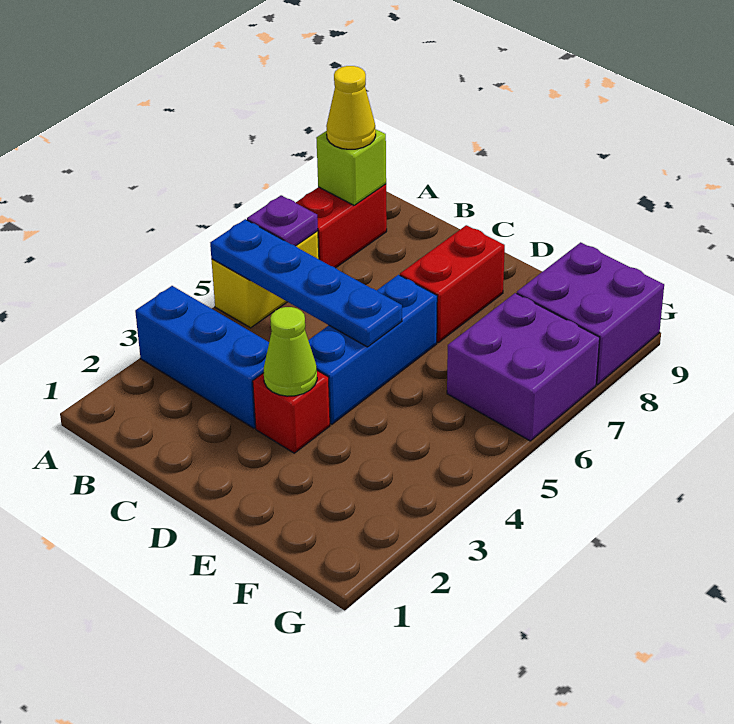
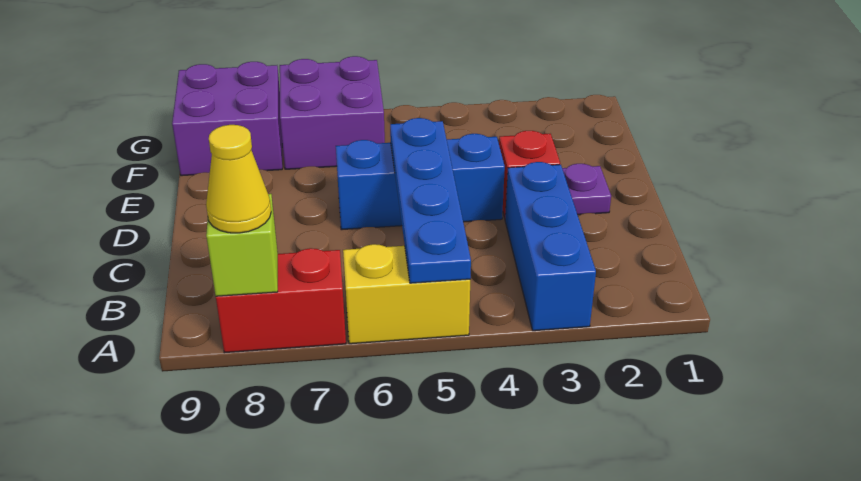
purple plate A6 level 2 -> purple plate D2 level 1
lime cone D3 level 2 -> none
red brick D7:D8 level 1 -> none

